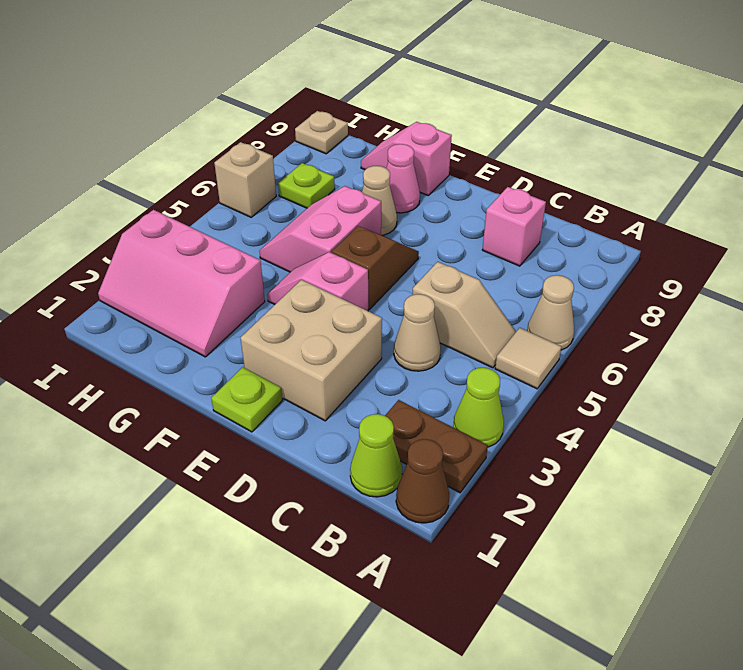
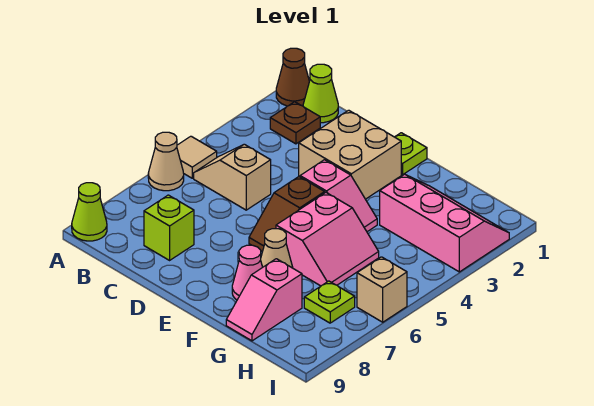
brown plate A2:B2 level 1 -> brown plate B2 level 1
lime cone A3 level 1 -> lime cone A9 level 1
tan cone C4 level 1 -> none
pink brick C8 level 1 -> lime brick C8 level 1
pink slope F9:G9 level 1 top F -> pink slope G8:G9 level 1 top 8
tan plate I9 level 1 -> none

